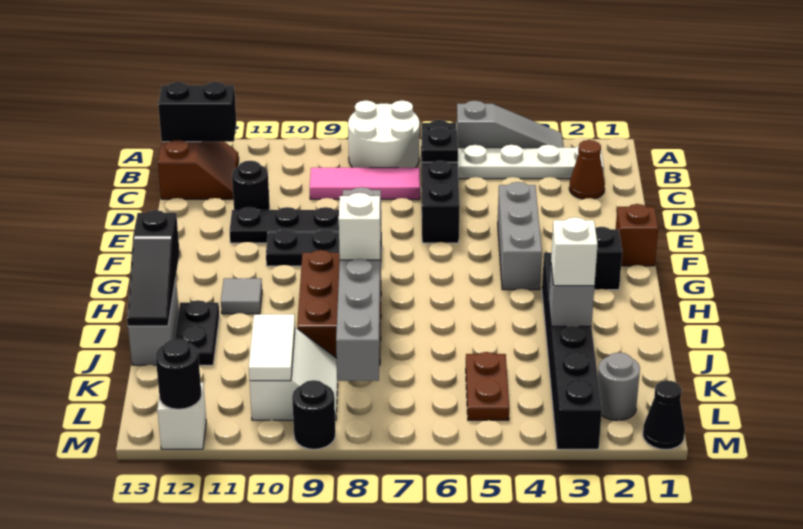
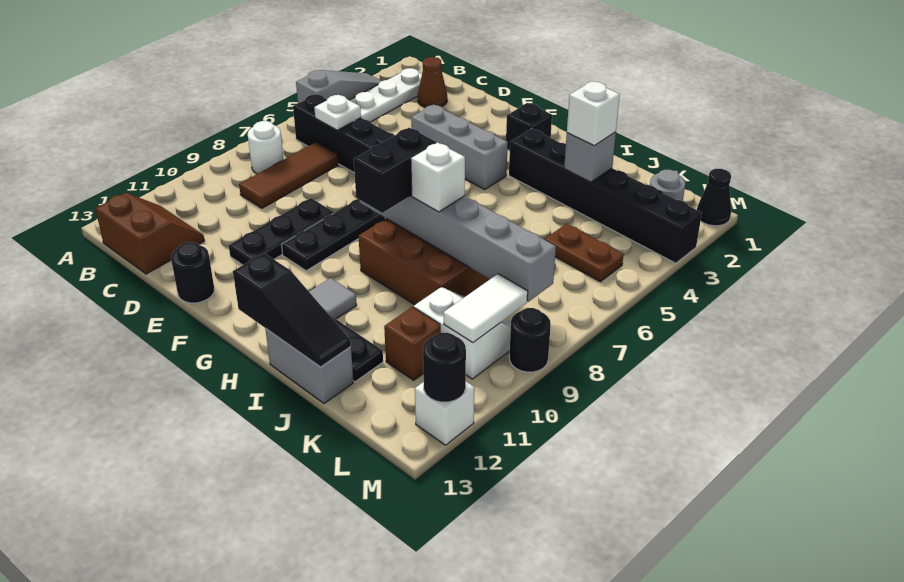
white round brick A7:B8 level 1 -> white round brick B8 level 1
black brick B12:B13 level 2 -> black brick H8:H9 level 3
black plate C6 level 2 -> white plate C6 level 2
pink tile C7:C9 level 1 -> brown tile C7:C9 level 1
black round brick D11 level 1 -> black round brick E13 level 1
brown brick F1 level 1 -> brown brick K11 level 1
white tile K10:L10 level 2 -> white tile L9:L10 level 2

